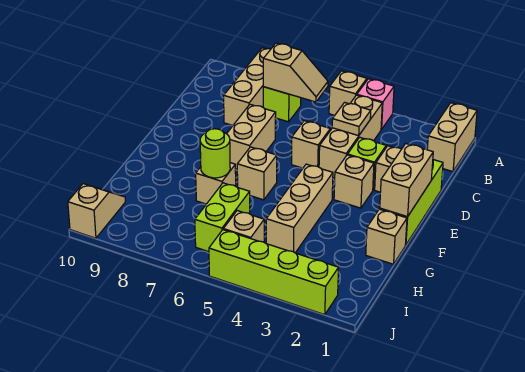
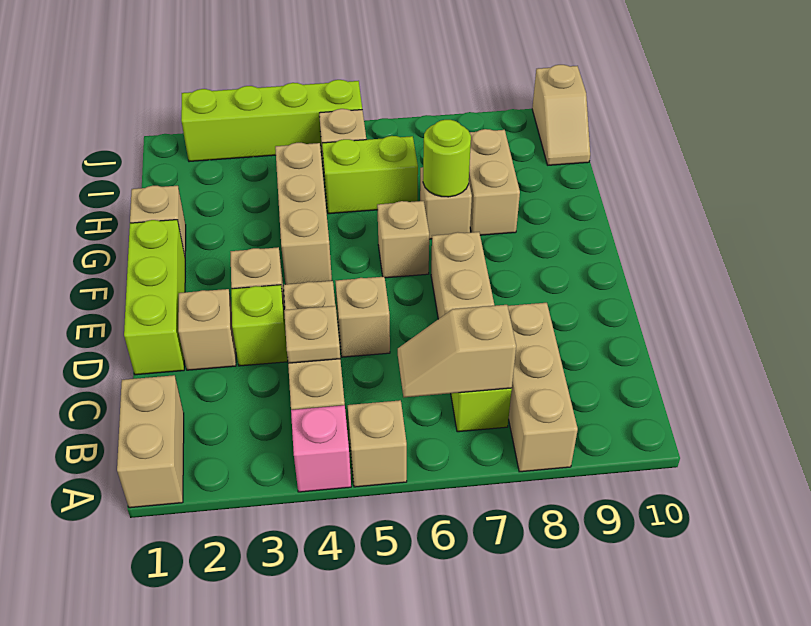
tan brick E1:F1 level 2 -> tan brick G8:H8 level 1
lime brick H6:I6 level 1 -> lime brick H5:H6 level 1

